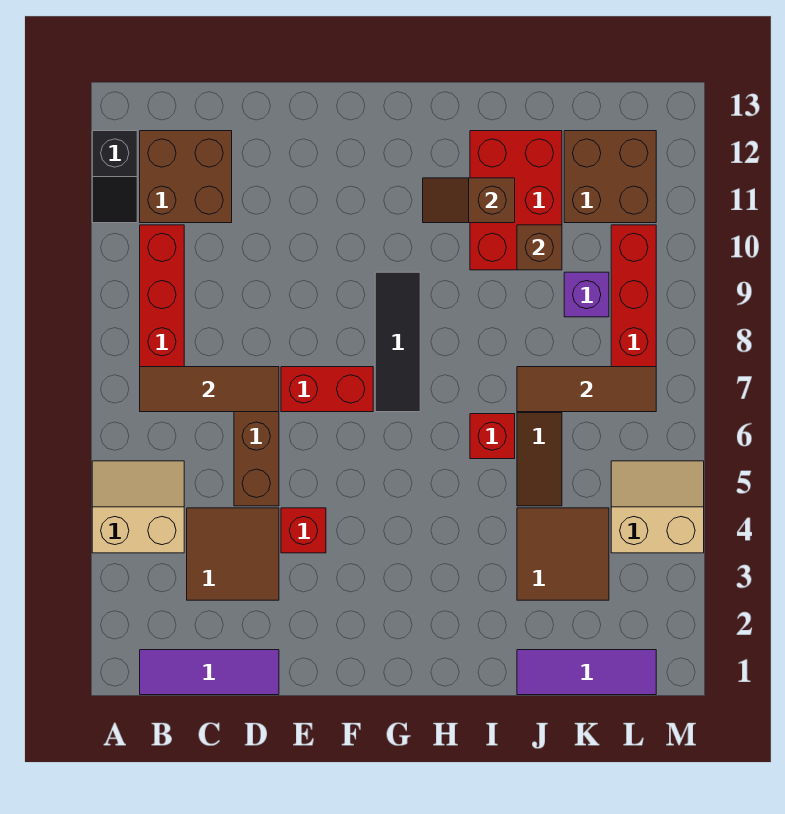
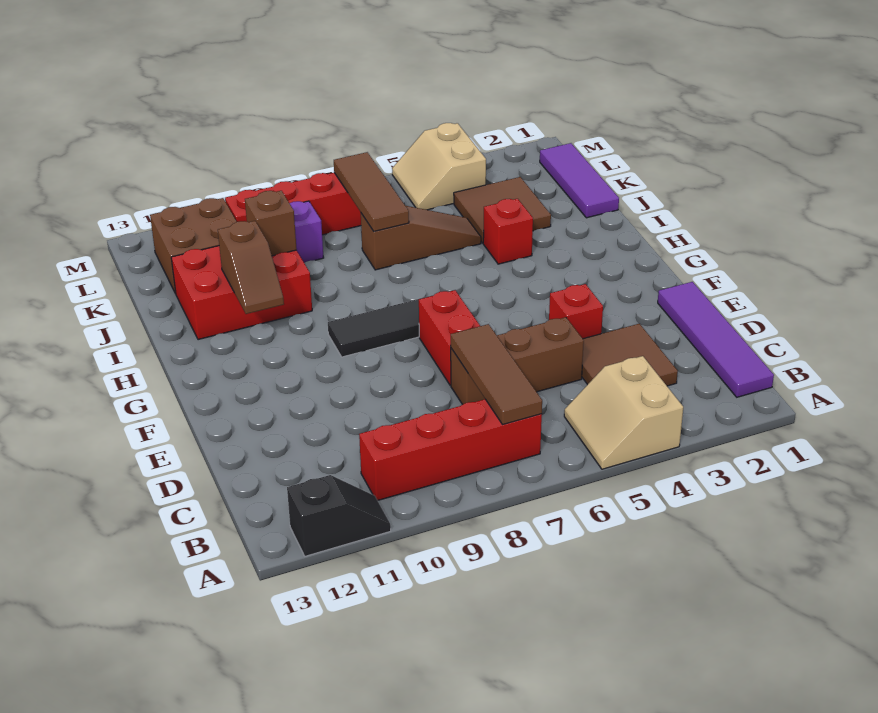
purple tile B1:D1 level 1 -> purple tile B1:E1 level 1
brown brick B11:C12 level 1 -> none
red brick I6 level 1 -> red brick I4 level 1

